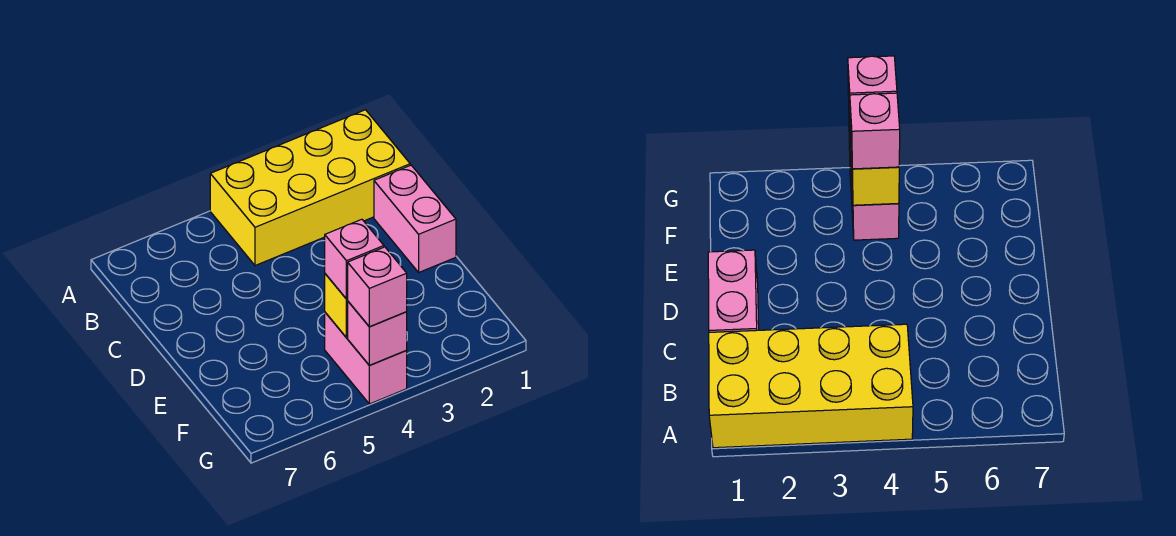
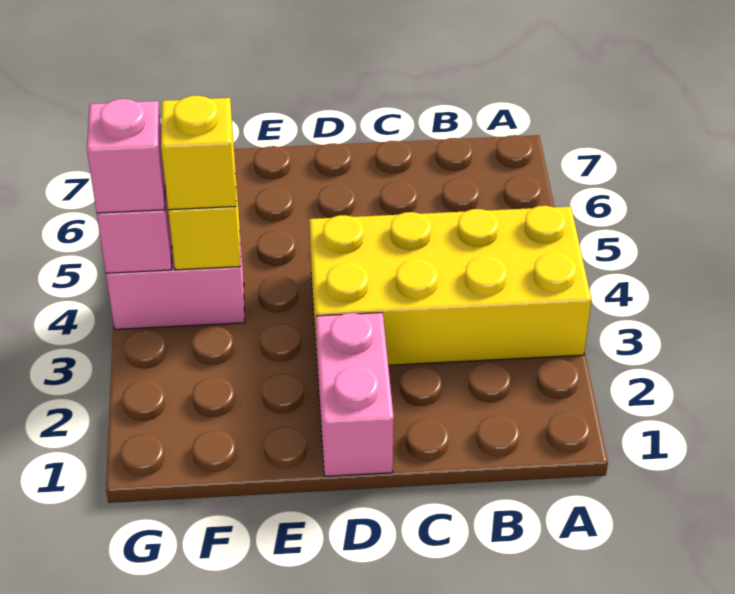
yellow brick A1:B4 level 1 -> yellow brick A3:D4 level 1
pink brick C1:D1 level 1 -> pink brick D1:D2 level 1
pink brick F4 level 3 -> yellow brick F4 level 3

